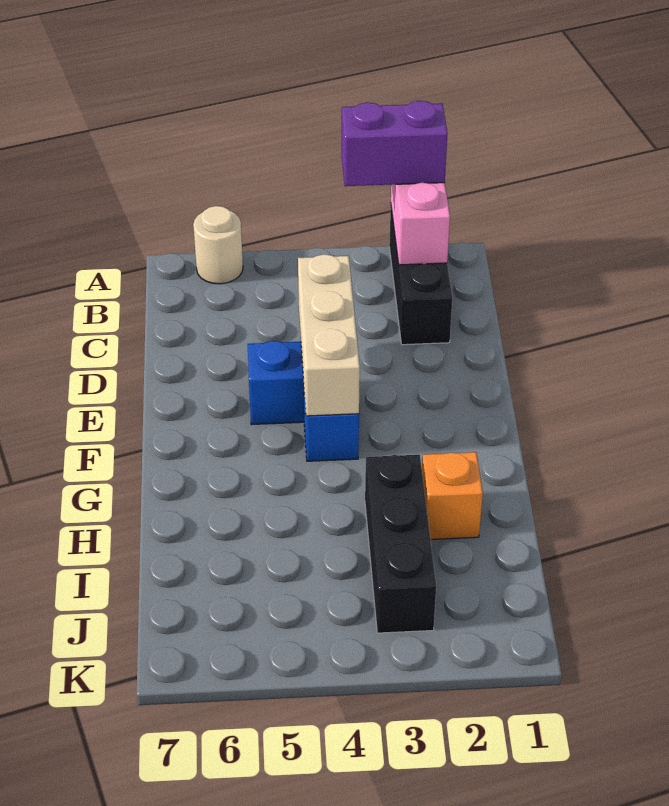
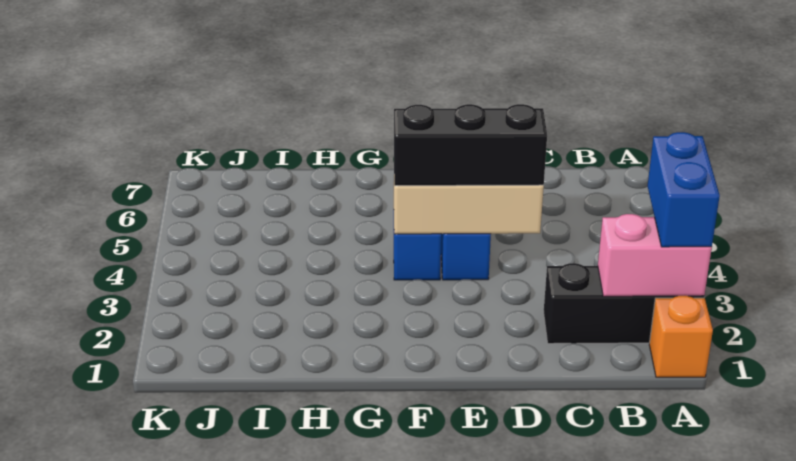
purple brick A2:A3 level 3 -> blue brick A2:A3 level 3
tan round brick A6 level 1 -> none
orange brick H2 level 1 -> orange brick A1 level 1
black brick H3:J3 level 1 -> black brick D4:F4 level 3

